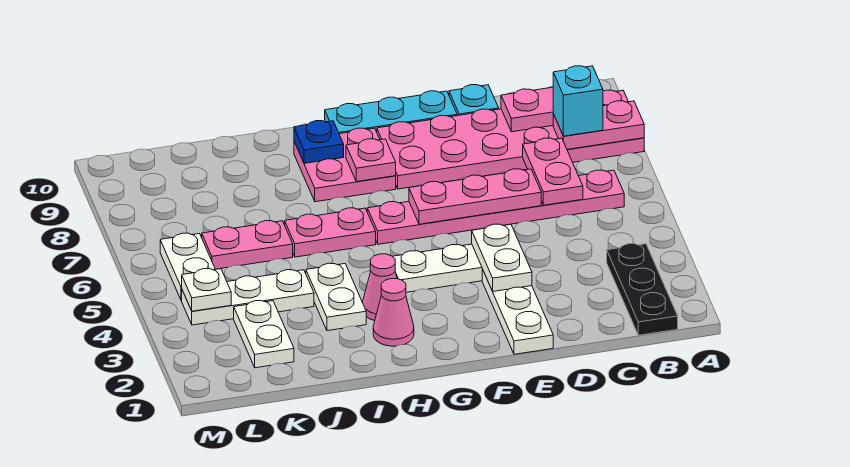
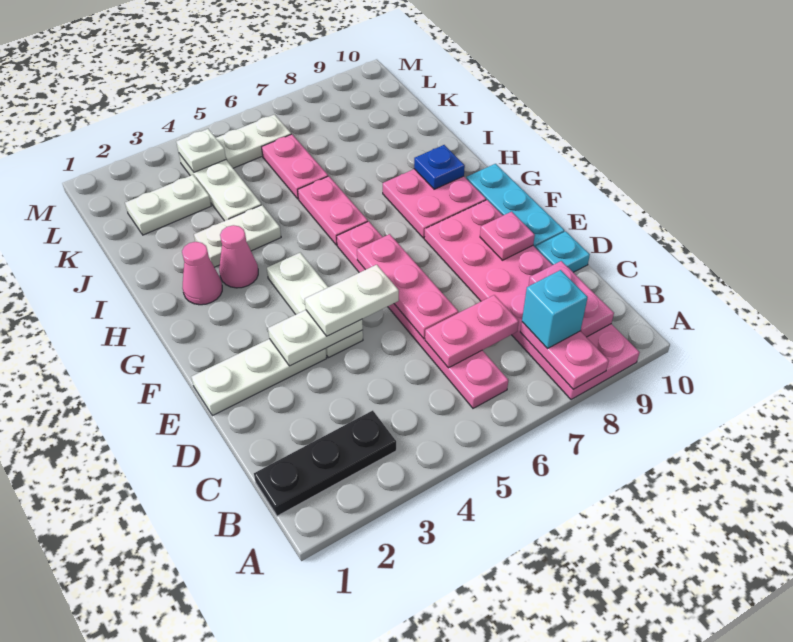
none -> white plate E4:E5 level 3
pink plate G8 level 2 -> pink plate E9 level 2

